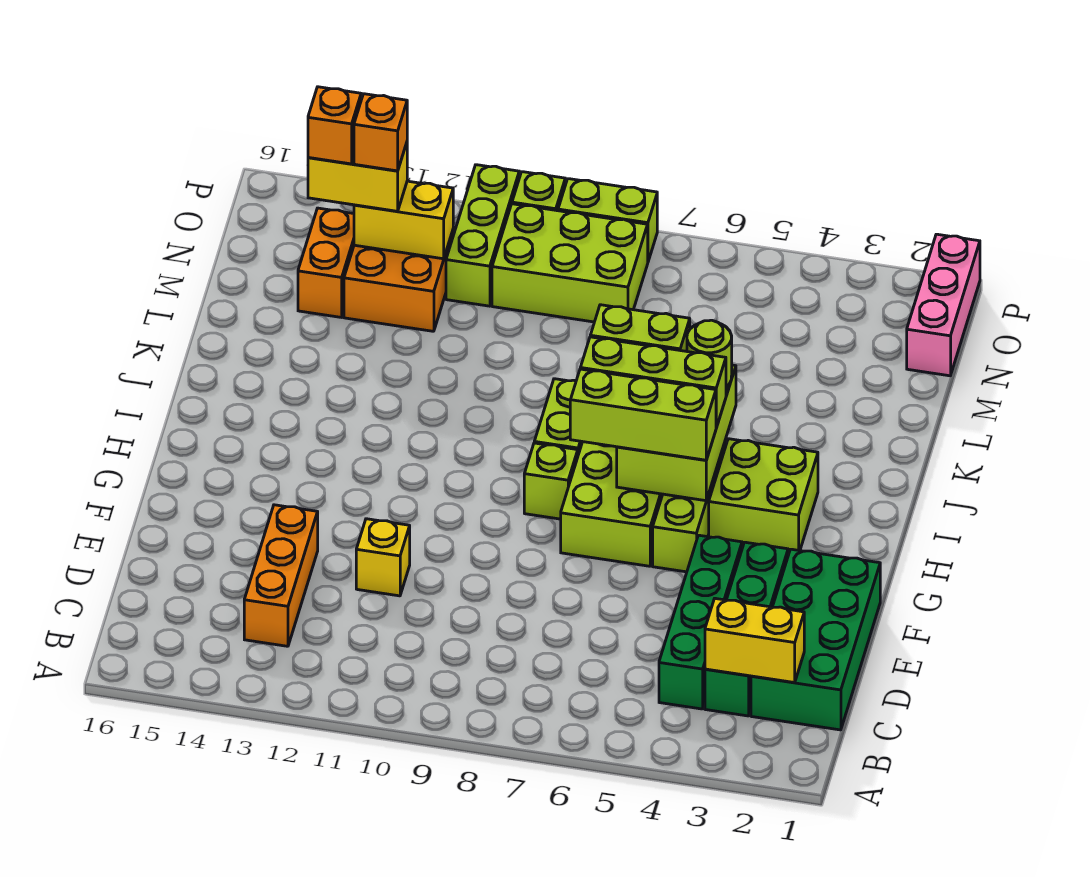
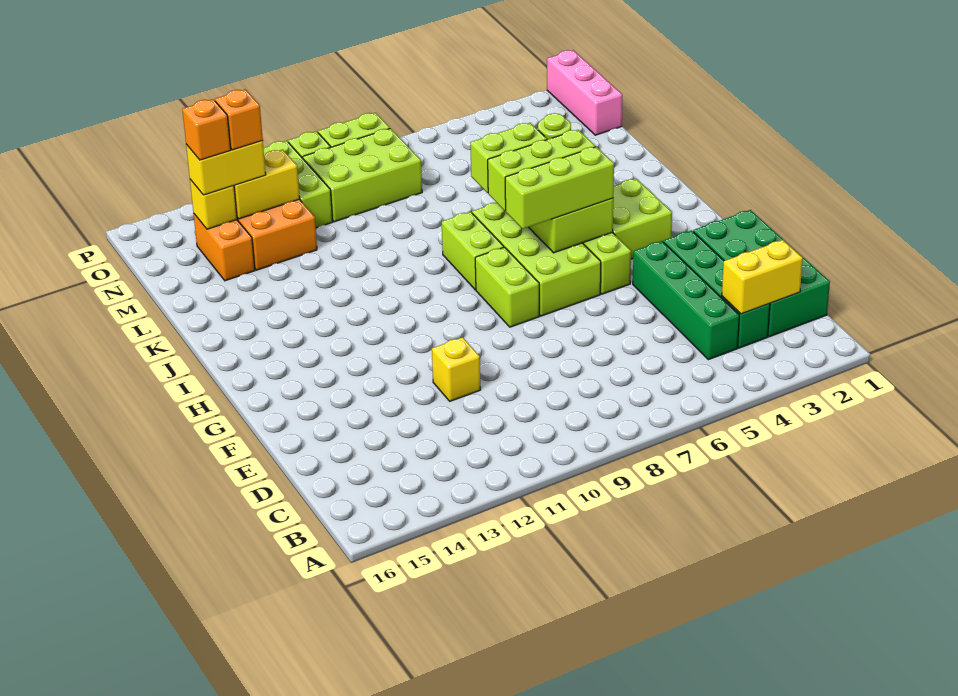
orange brick C13:E13 level 1 -> none
lime brick H8 level 1 -> lime brick G8:H8 level 1
none -> yellow brick N14 level 2

